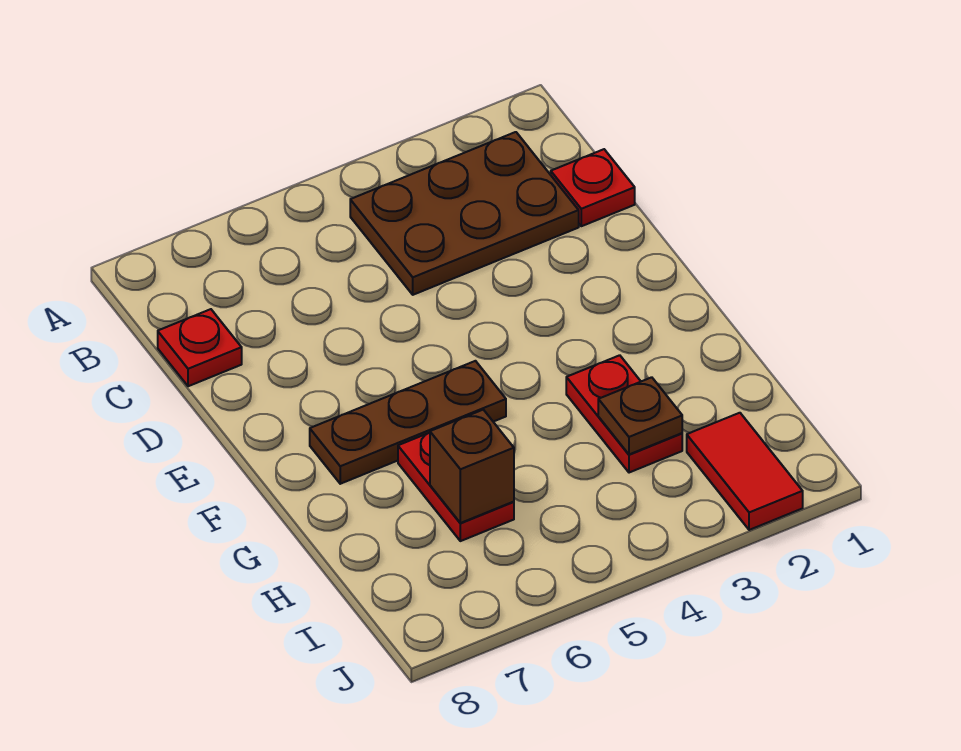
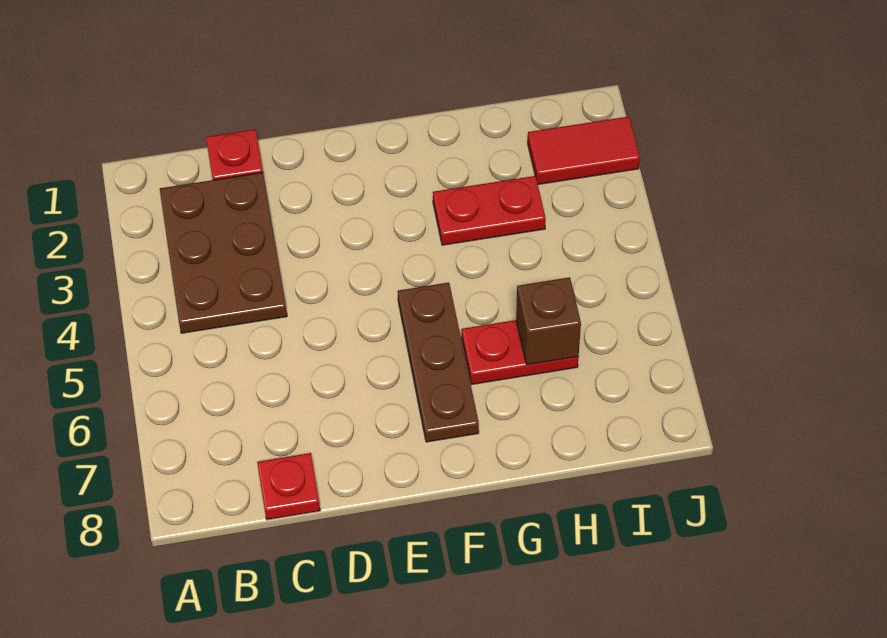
brown plate H3 level 2 -> none

